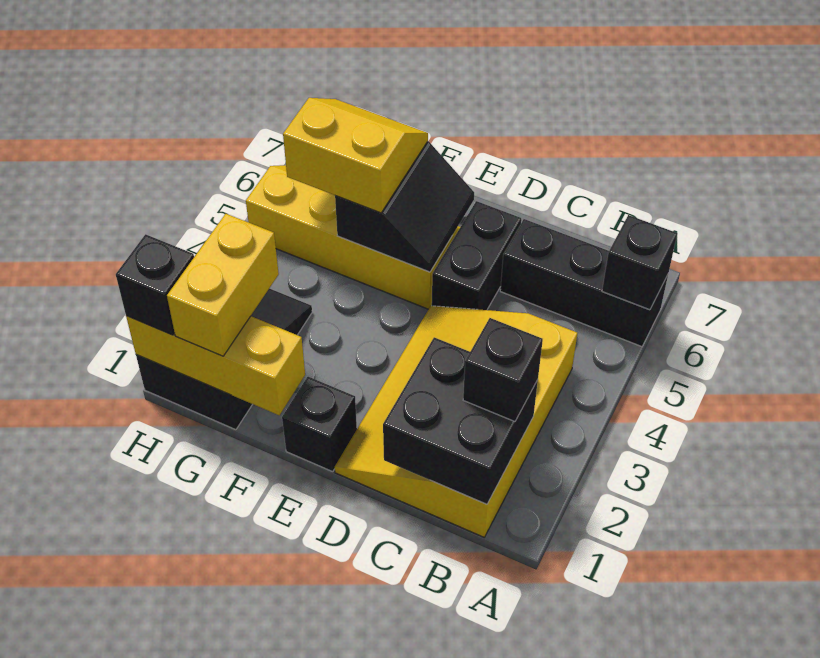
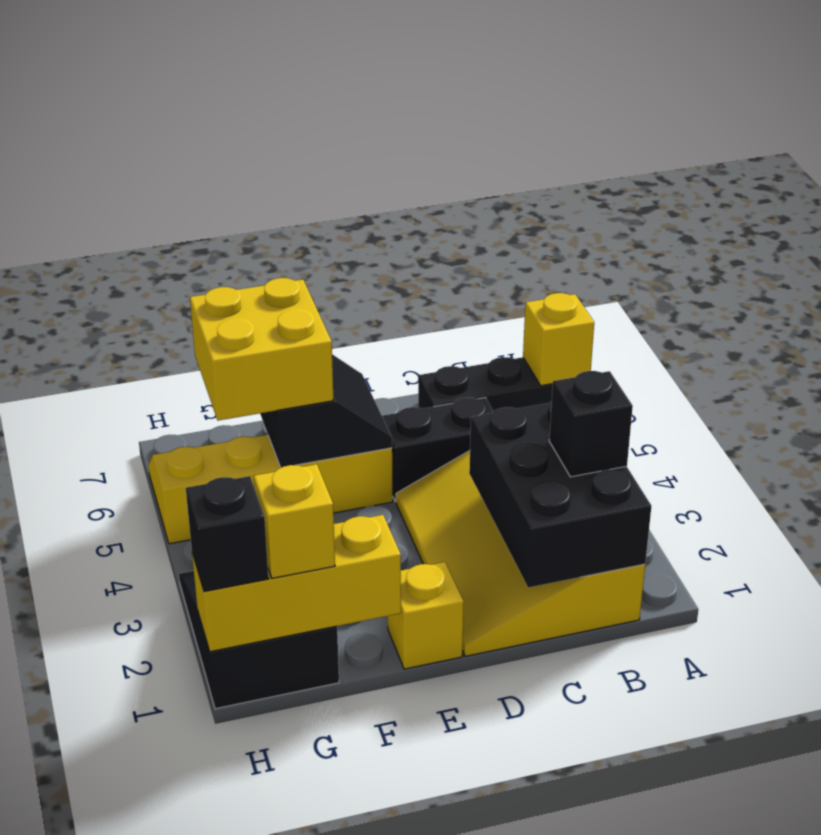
black brick A6 level 2 -> yellow brick A6 level 2
black brick B1:C2 level 2 -> black brick B1:C3 level 2
black brick D5:D6 level 1 -> black brick C5:D5 level 1
black brick E1 level 1 -> yellow brick E1 level 1
yellow slope F5:G6 level 3 top 5 -> yellow brick F5:G6 level 3
yellow brick G1:G2 level 3 -> yellow brick G1 level 3

